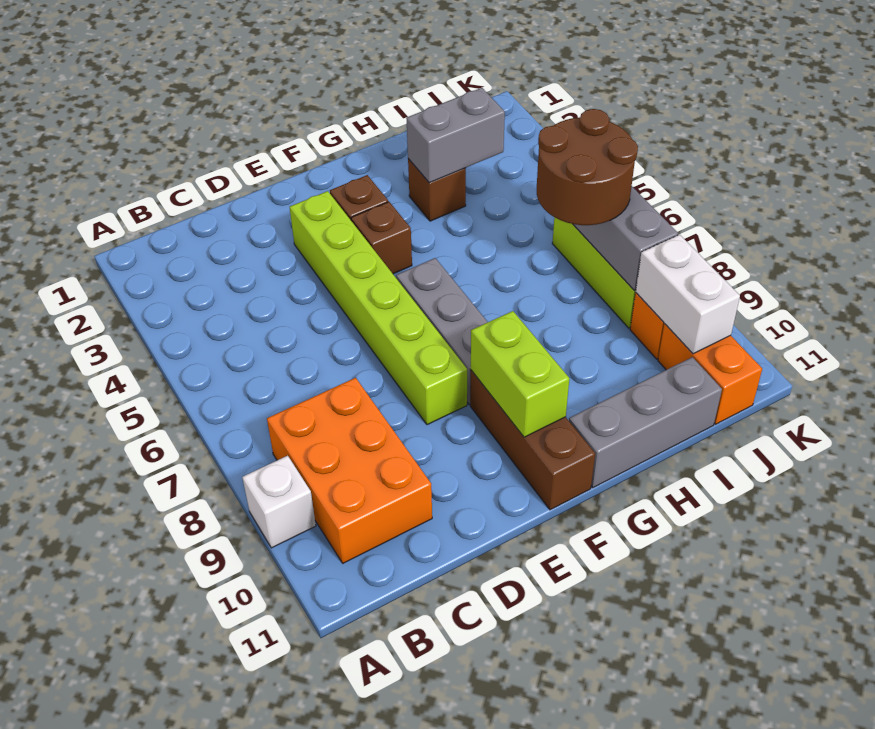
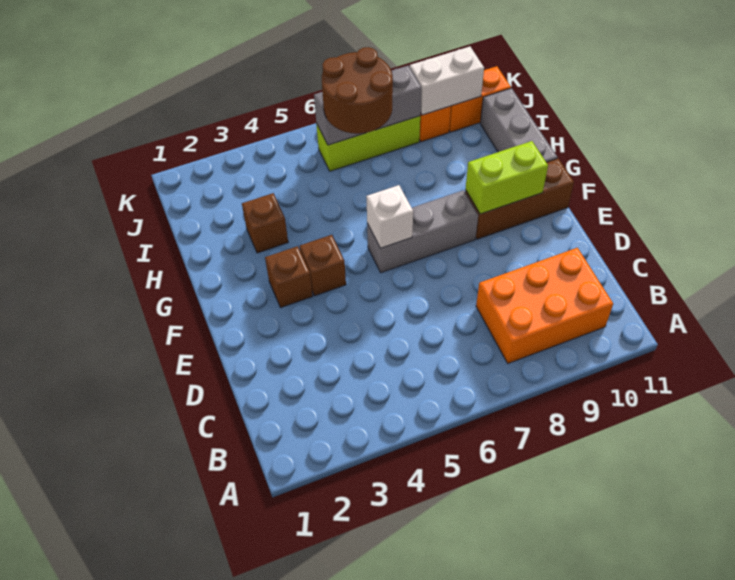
white brick A9 level 1 -> white brick F6 level 2
lime brick E3:E8 level 1 -> none
grey brick H3:I3 level 2 -> none

